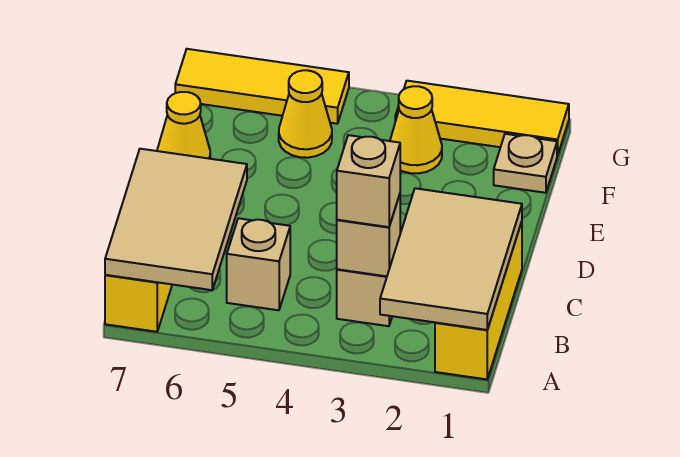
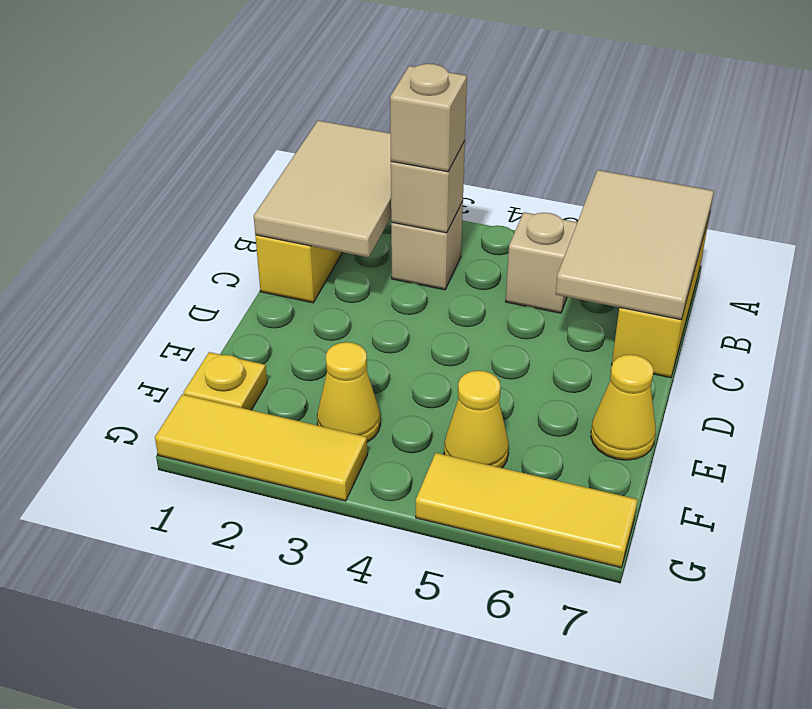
tan plate F1 level 1 -> yellow plate F1 level 1

